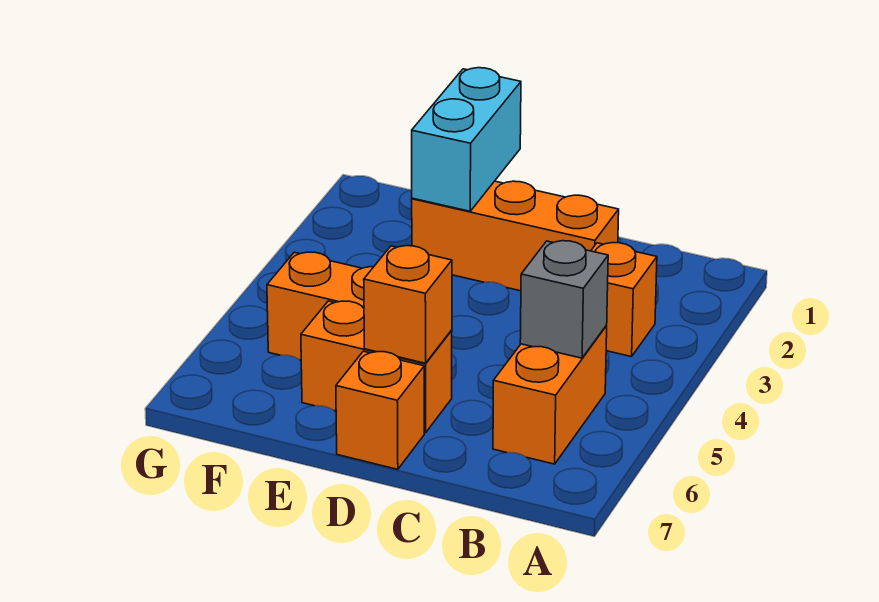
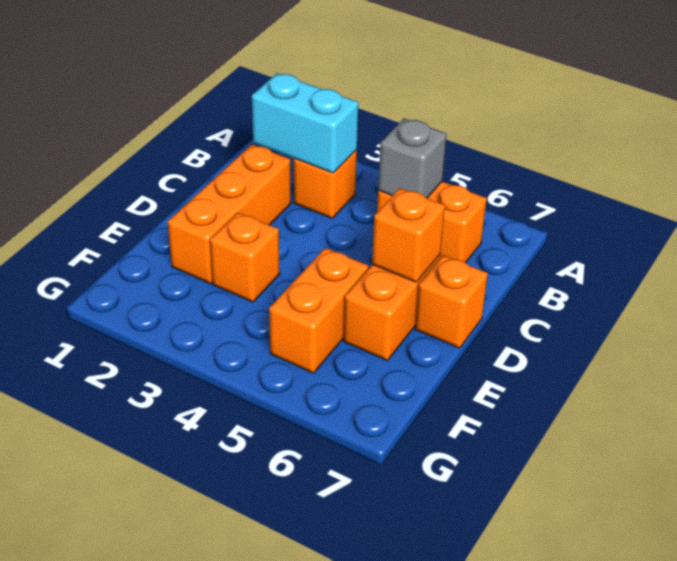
cyan brick E1:E2 level 2 -> cyan brick B2:B3 level 2
none -> orange brick E3 level 1

